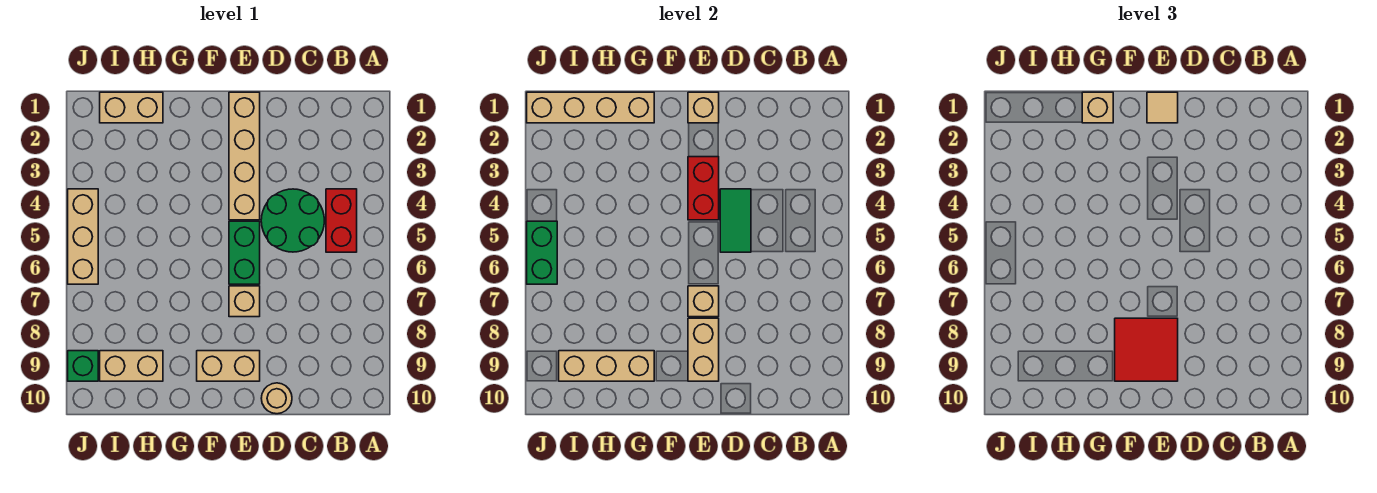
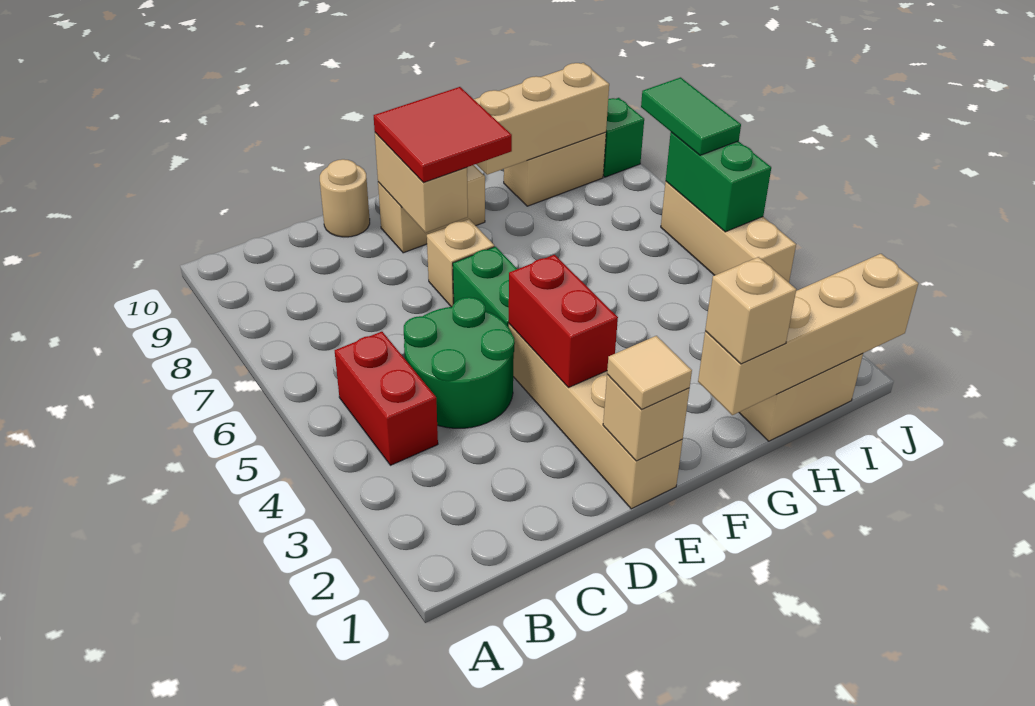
green tile D4:D5 level 2 -> green tile J6:J7 level 3
tan brick E7 level 2 -> none

